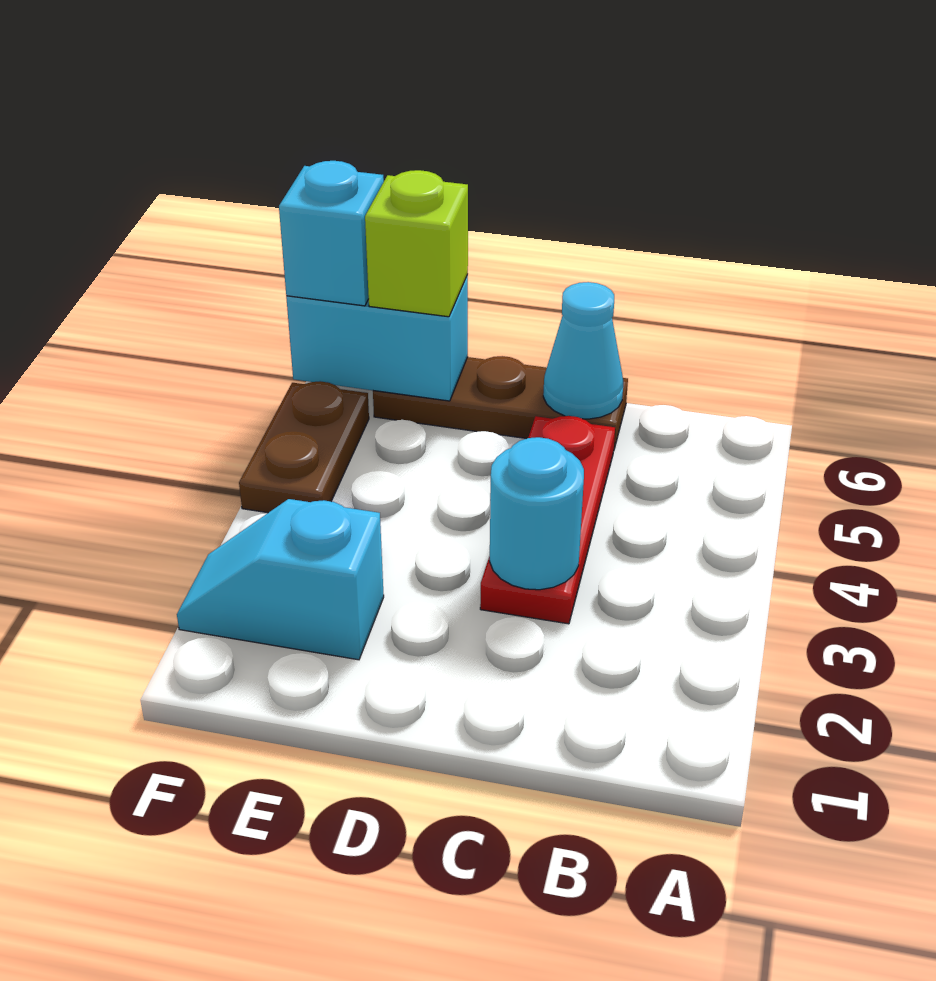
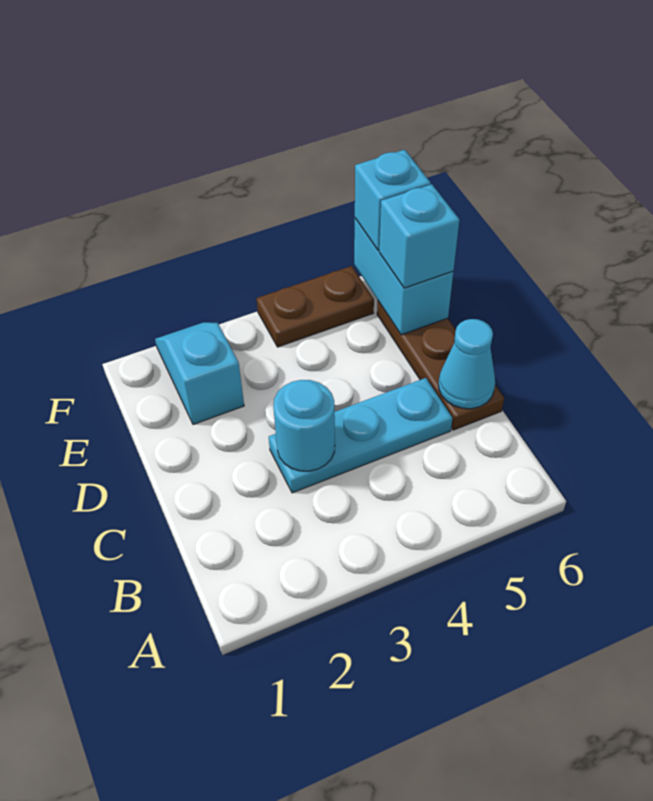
red plate C3:C5 level 1 -> cyan plate C3:C5 level 1
lime brick E6 level 3 -> cyan brick E6 level 3

